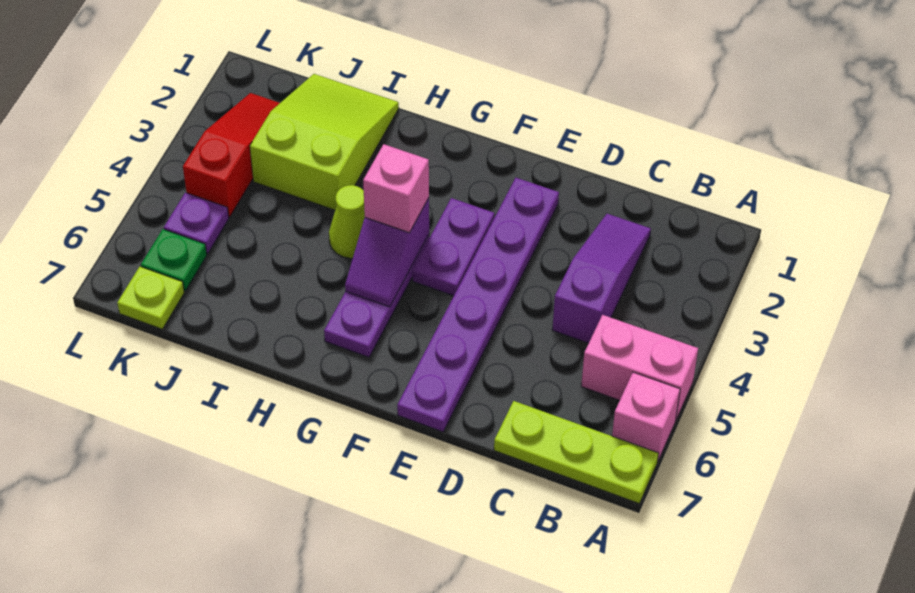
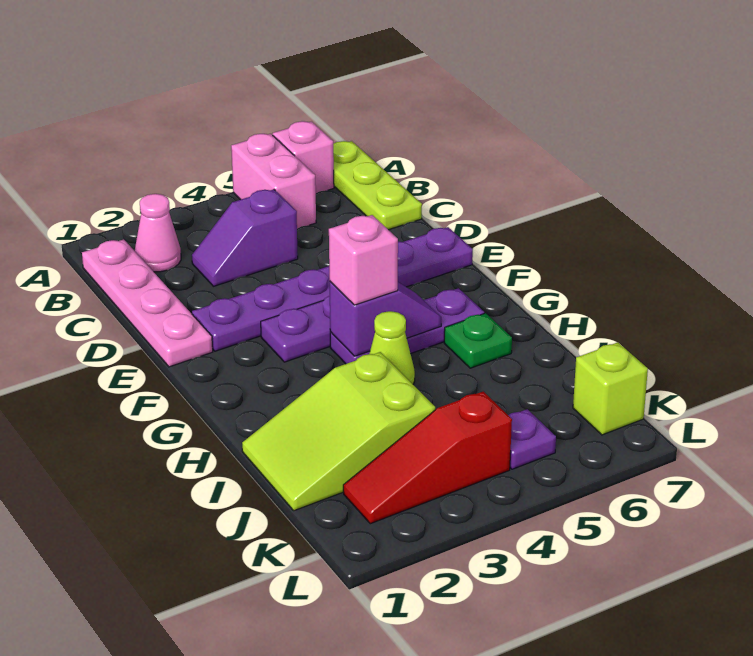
none -> pink plate B1:E1 level 1
none -> pink cone B2 level 1
purple slope C2:C4 level 1 top 4 -> purple slope C3:C4 level 1 top 4
green plate K6 level 1 -> green plate H6 level 1
lime plate K7 level 1 -> lime brick K7 level 1

